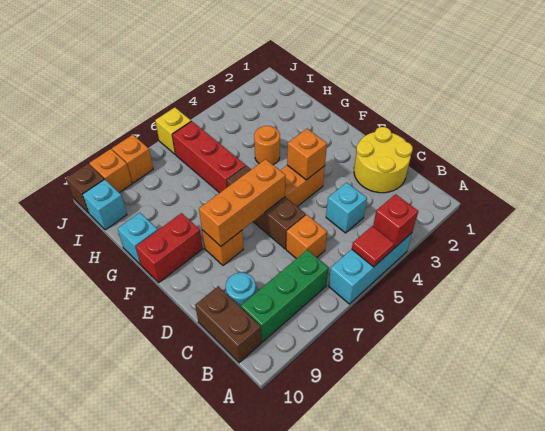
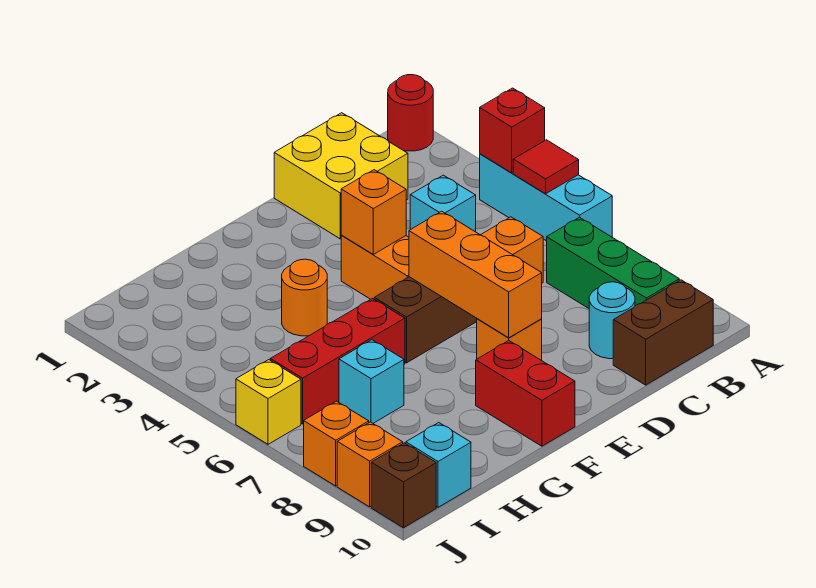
none -> red round brick A1 level 1
yellow round brick C1:D2 level 1 -> yellow brick C1:D2 level 1
cyan brick G10 level 1 -> cyan brick H7 level 1

